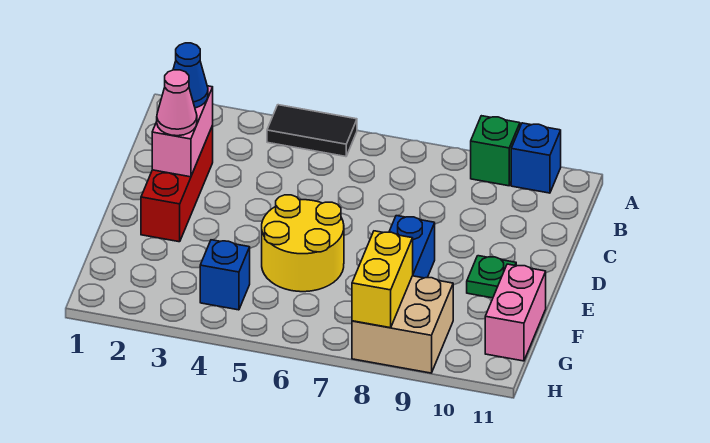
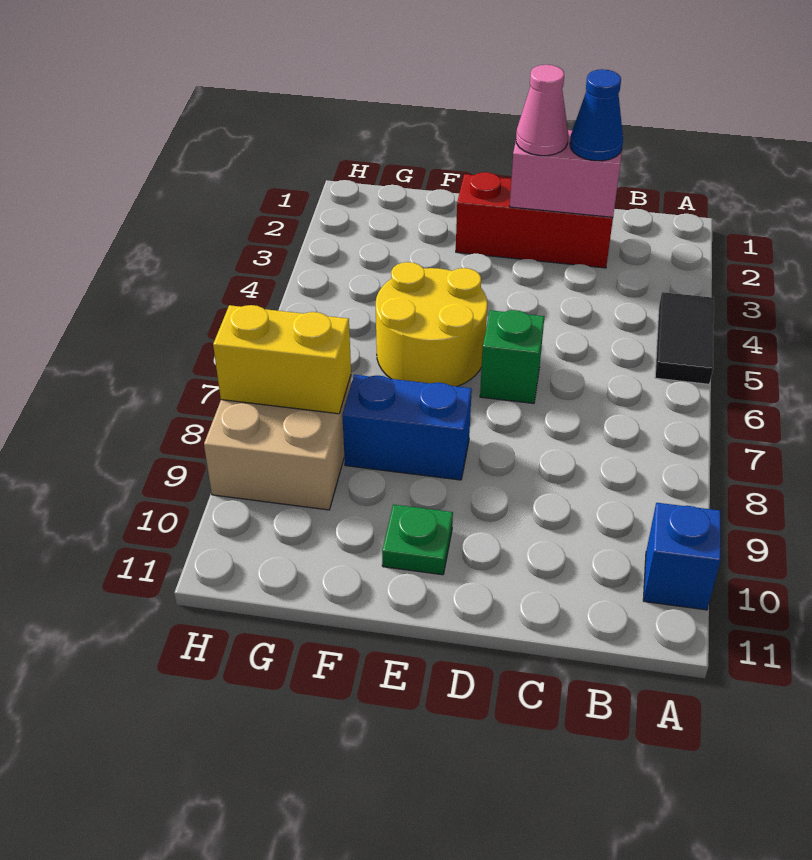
green brick A9 level 1 -> green brick D6 level 1
pink brick F11:G11 level 1 -> none
blue brick G4 level 1 -> none

